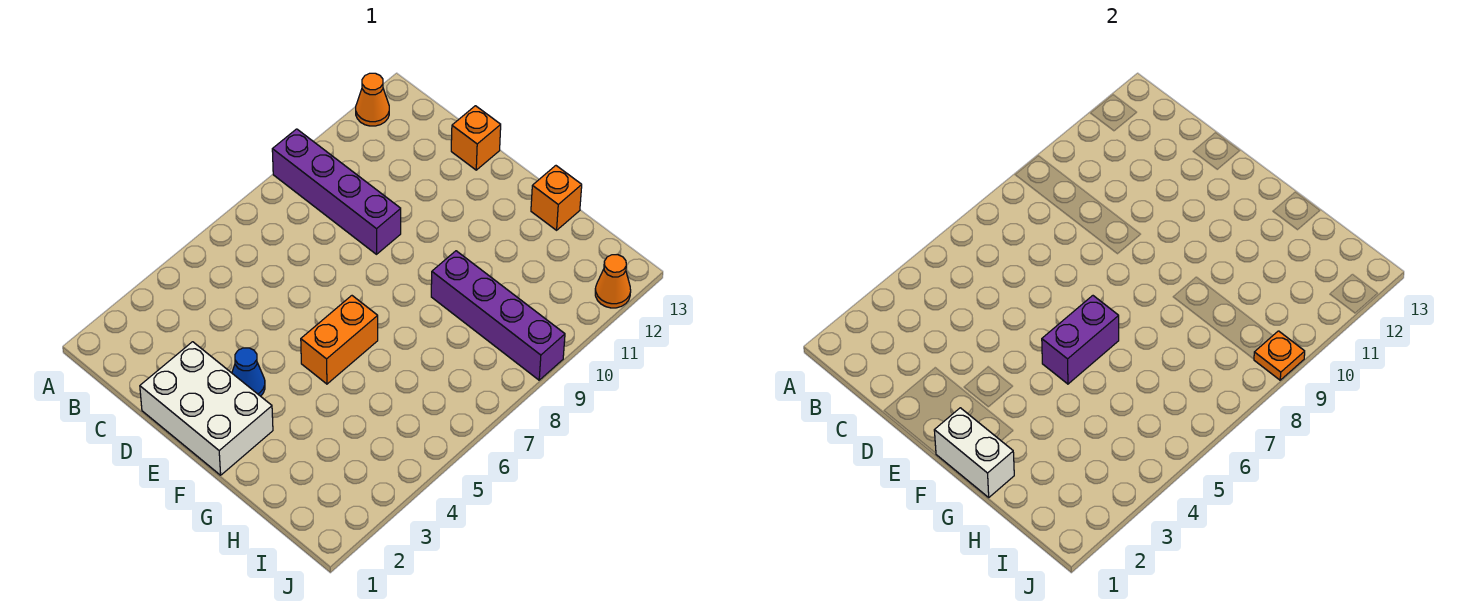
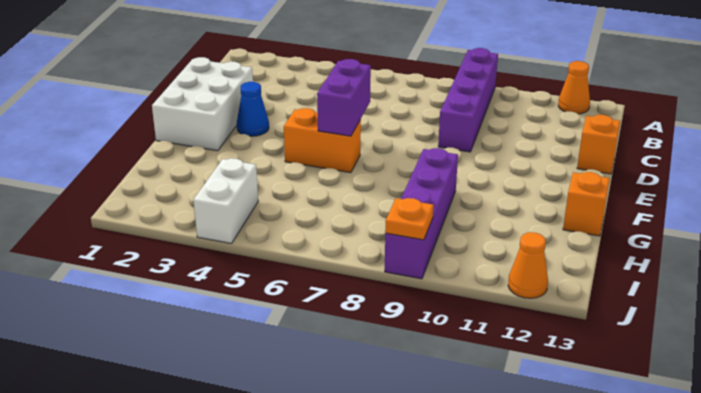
white brick F1:G1 level 2 -> white brick I4:J4 level 1
purple brick F5:F6 level 2 -> purple brick E6:F6 level 2

